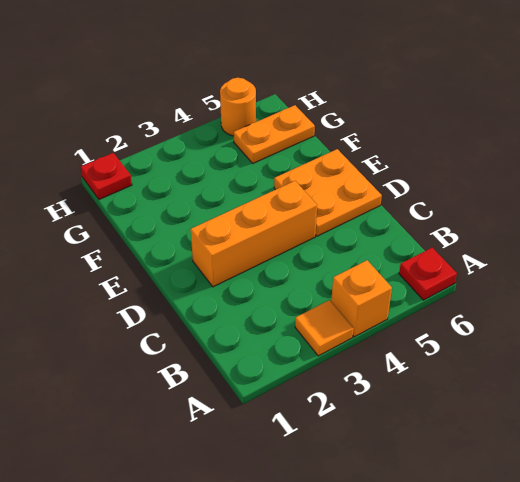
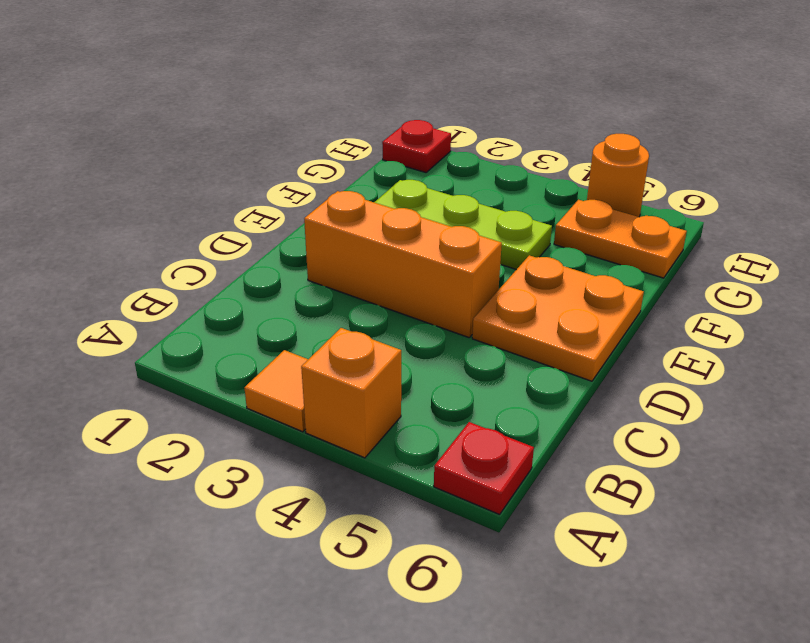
none -> lime plate F2:F4 level 1

